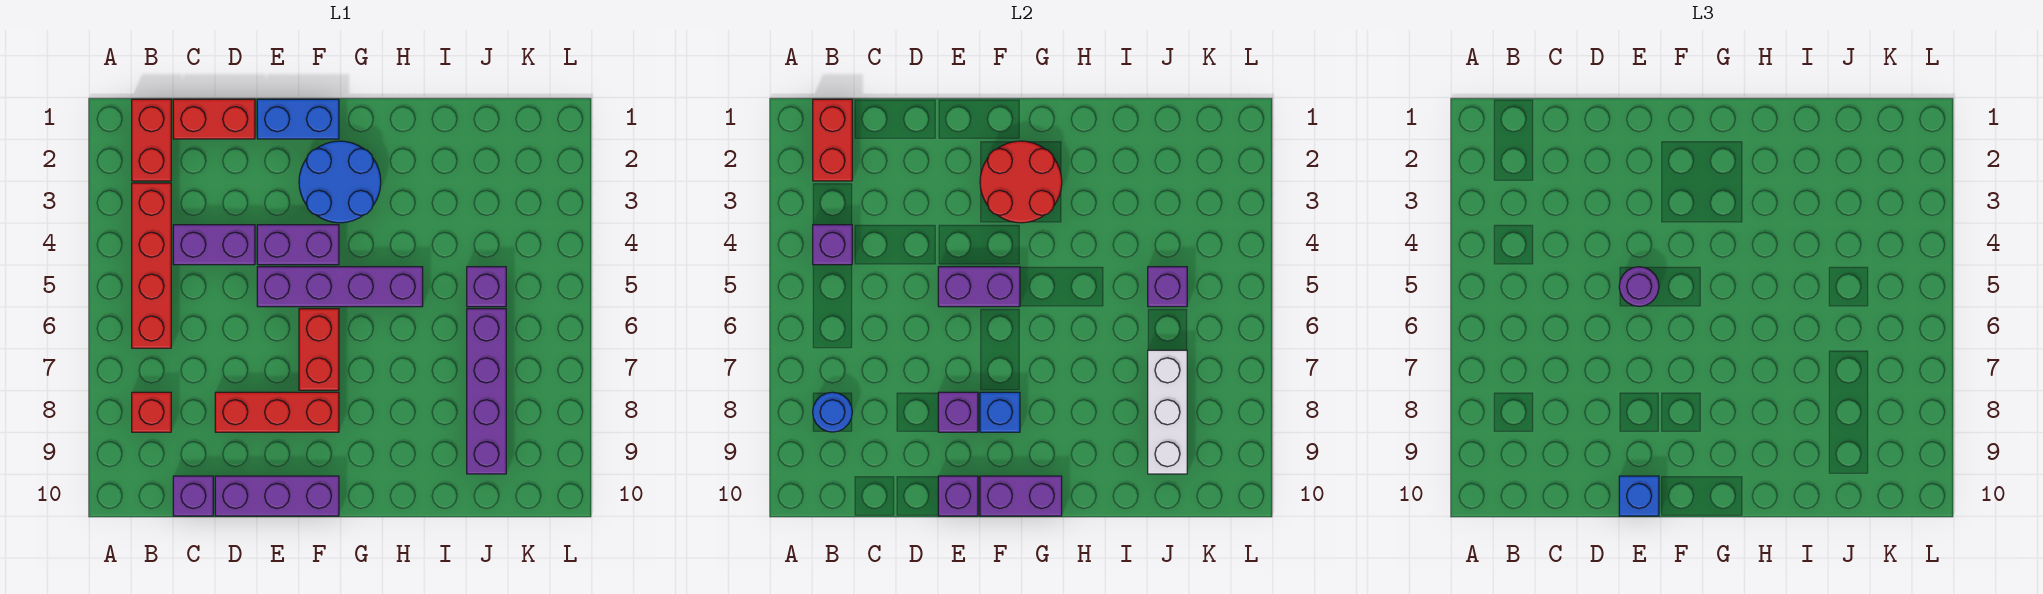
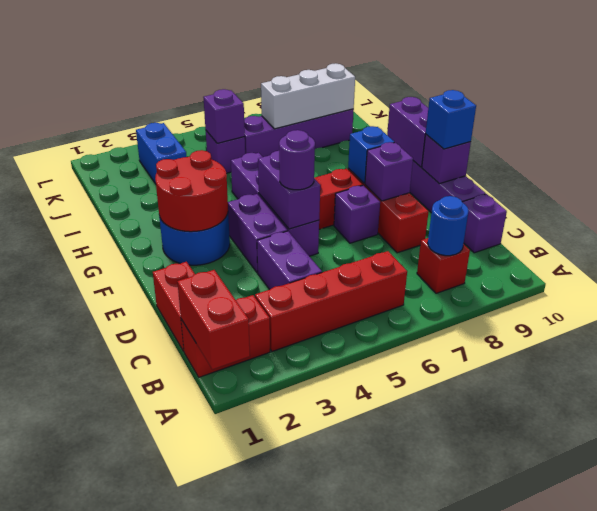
red brick B1:B2 level 2 -> red brick A1:B1 level 2
purple brick B4 level 2 -> purple brick E7 level 1
blue brick E1:F1 level 1 -> blue brick J3:K3 level 1

